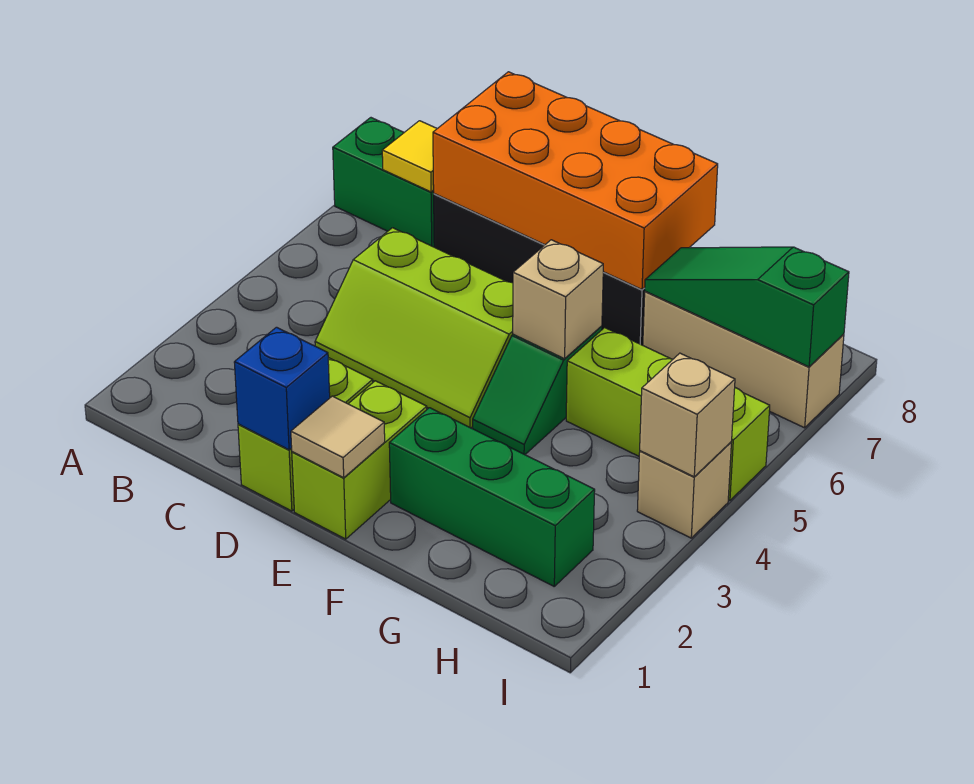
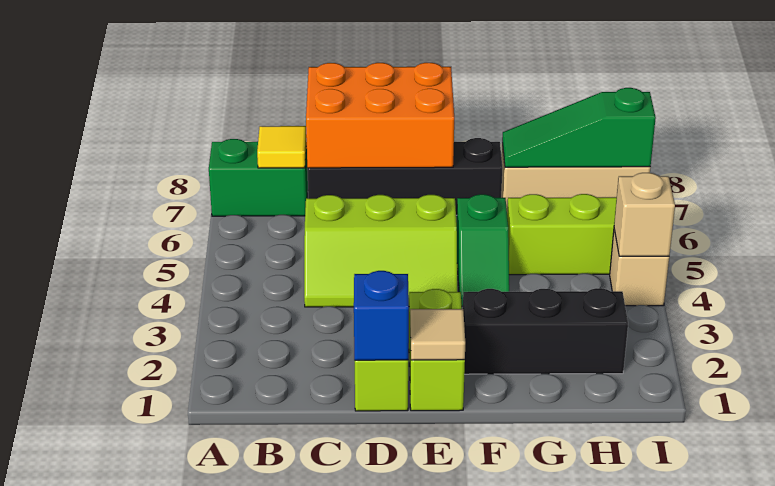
orange brick C7:F8 level 2 -> orange brick C7:E8 level 2
green brick F2:H2 level 1 -> black brick F2:H2 level 1
tan brick F5 level 2 -> none

